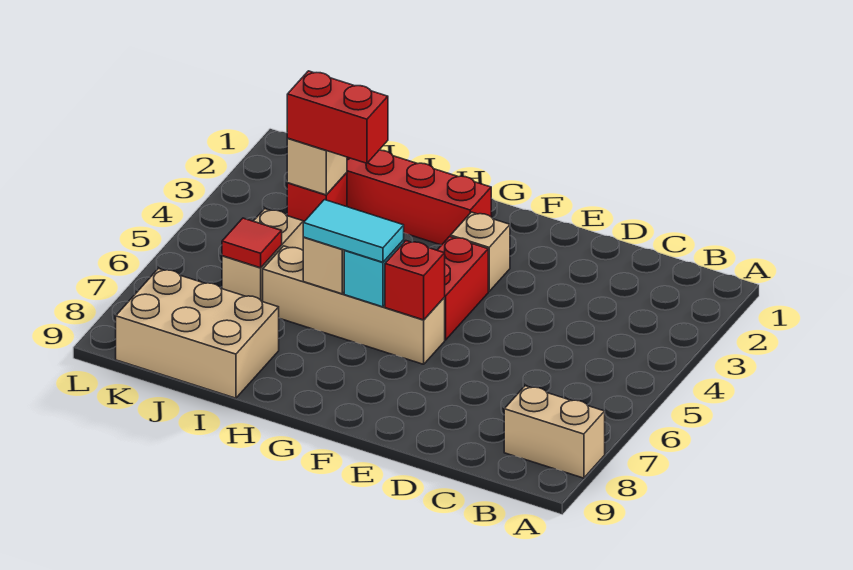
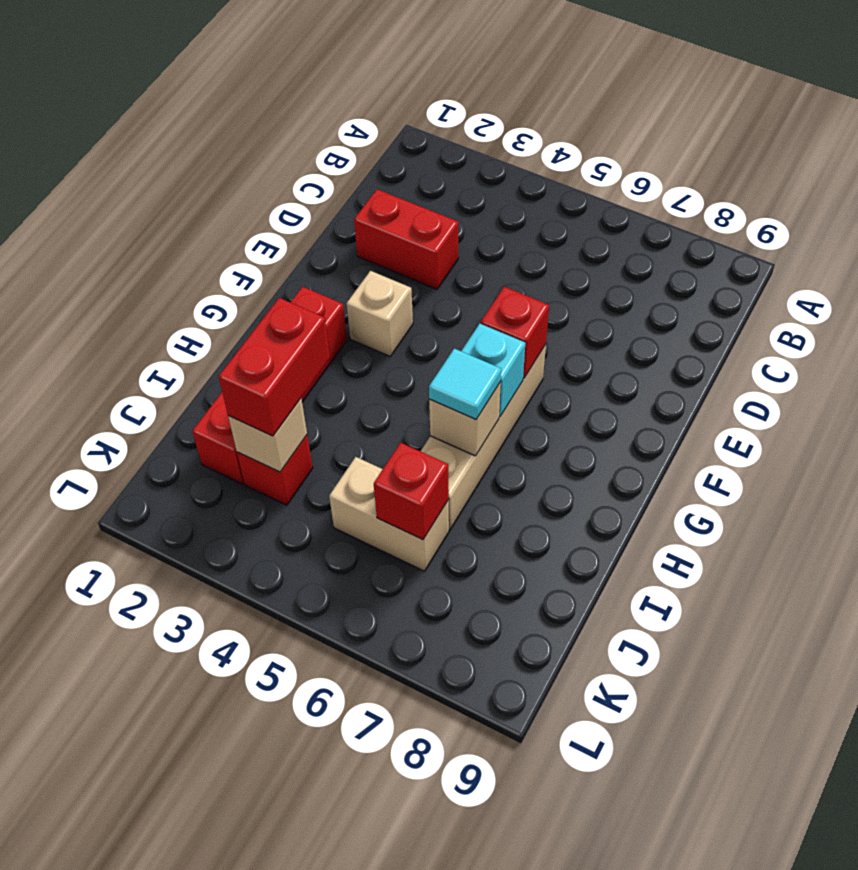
tan brick A8:B8 level 1 -> none
red brick F4:F5 level 1 -> red brick D2:D3 level 1
cyan tile G6:H6 level 3 -> cyan tile H6 level 3
tan brick I8:K9 level 1 -> none
red tile J6 level 2 -> red brick J6 level 2

